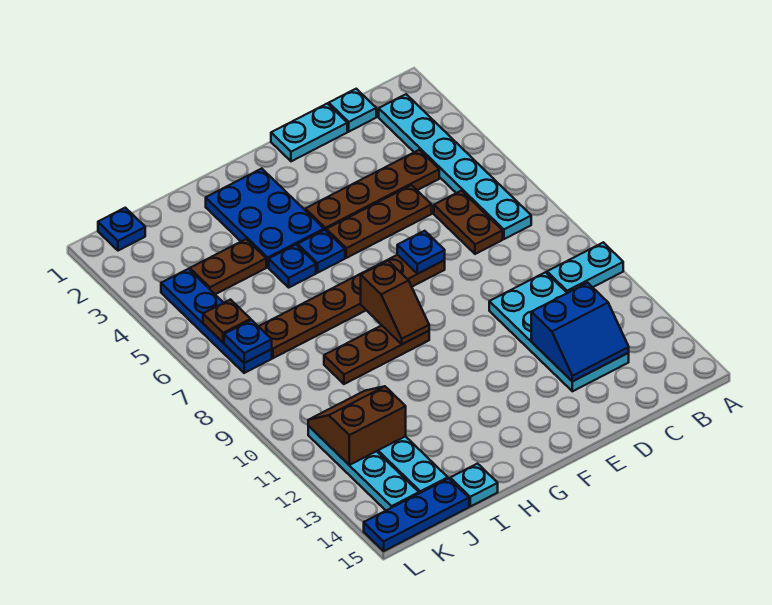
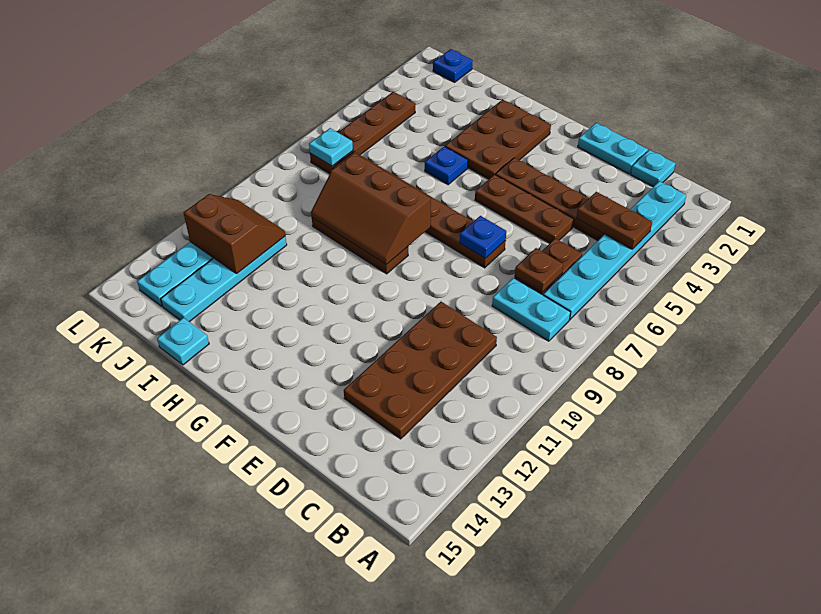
cyan plate A10:B10 level 1 -> cyan plate B8:C8 level 1
cyan plate C10:D13 level 1 -> brown plate C10:D13 level 1
blue slope C12:D13 level 2 top 12 -> none
blue plate G2:H4 level 1 -> brown plate G2:H4 level 1
blue plate G5 level 1 -> none
brown slope G8:G9 level 2 top 8 -> brown slope G8:I9 level 2 top 8
brown plate I4:J4 level 1 -> brown plate B4:C4 level 2
blue plate J15:L15 level 1 -> none
blue plate K4:K7 level 1 -> brown plate K4:K7 level 1
brown plate K6 level 2 -> brown plate C7 level 2
blue plate K7 level 2 -> cyan plate K7 level 2

